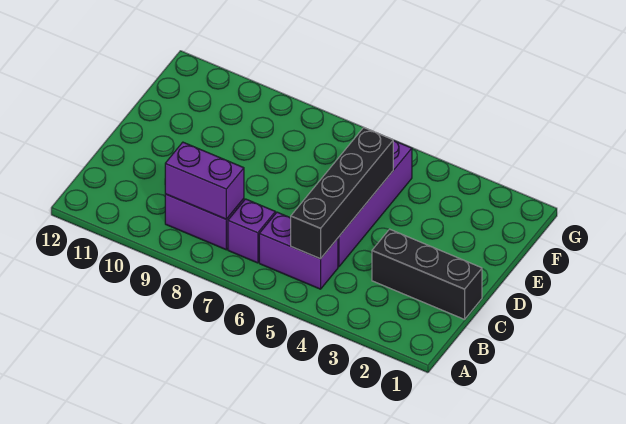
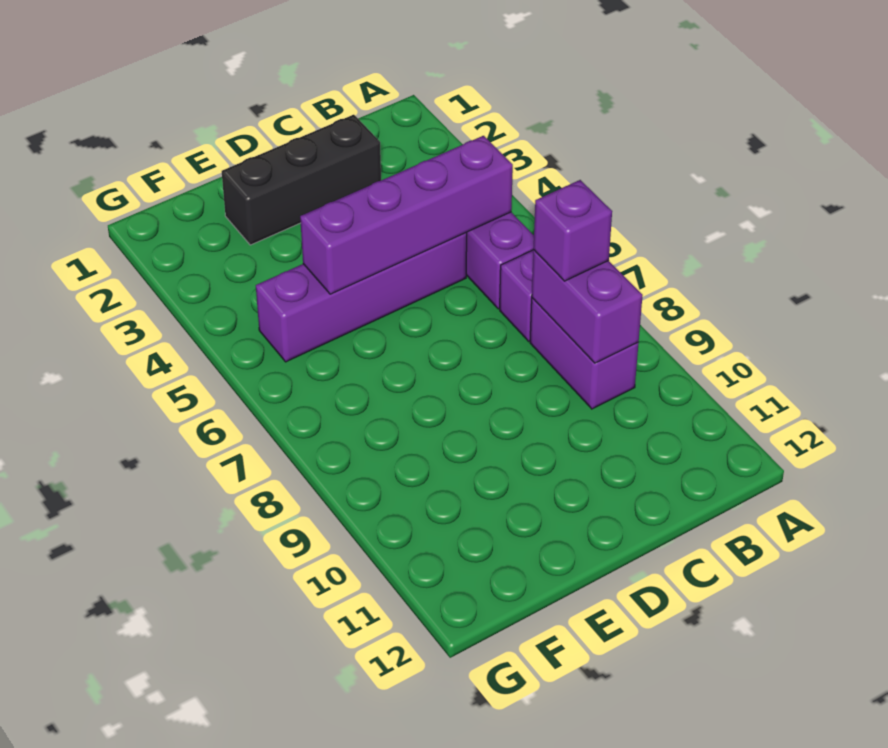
black brick B5:E5 level 2 -> purple brick B5:E5 level 2
none -> purple brick B8 level 3
black brick C1:C3 level 1 -> black brick C2:E2 level 1

